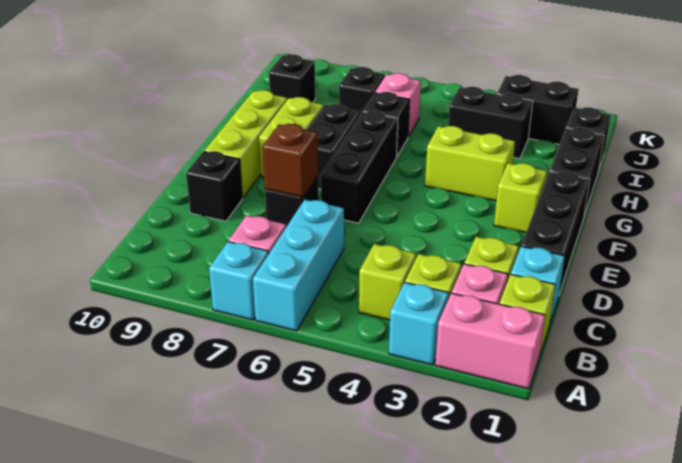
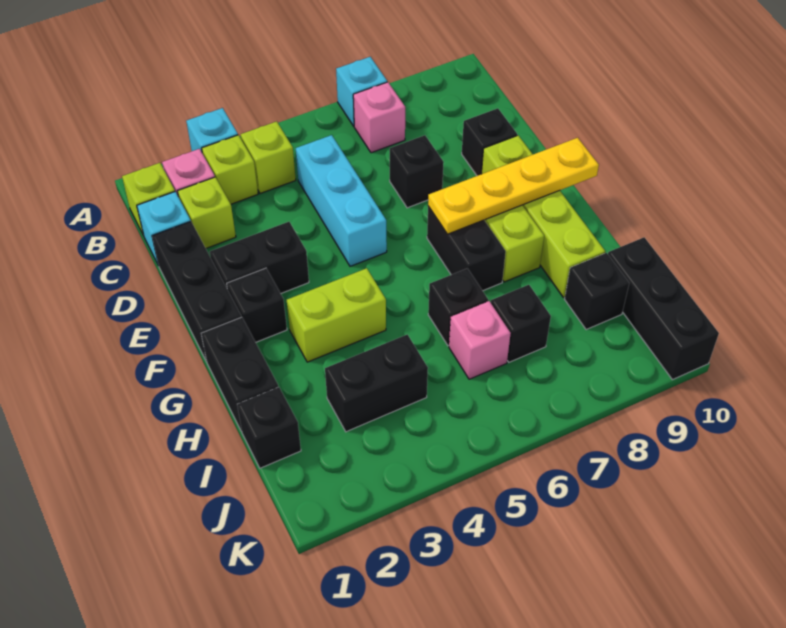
pink brick A1:A2 level 1 -> none
cyan brick A6:C6 level 1 -> cyan brick C5:E5 level 1
brown brick D7 level 2 -> none
black brick E6:G6 level 1 -> black brick I10:K10 level 1
lime brick E9:G9 level 1 -> lime brick E9:H9 level 1
lime brick F2 level 1 -> black brick F2 level 1
none -> yellow plate F7:F10 level 2
black brick J2:J3 level 1 -> black brick E2:E3 level 1

